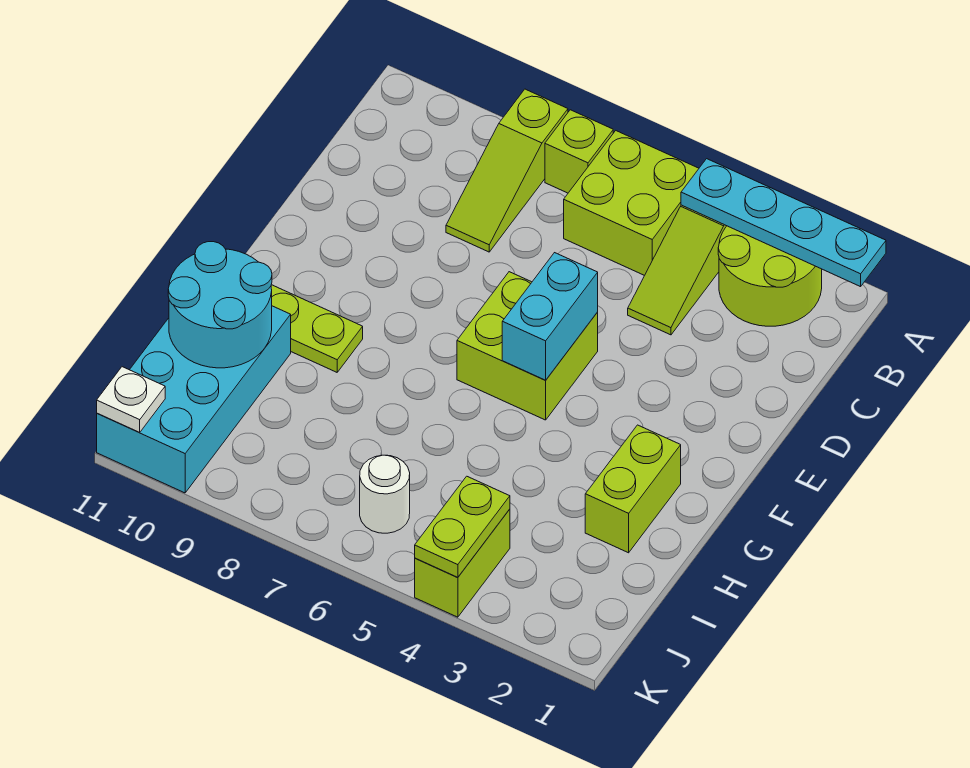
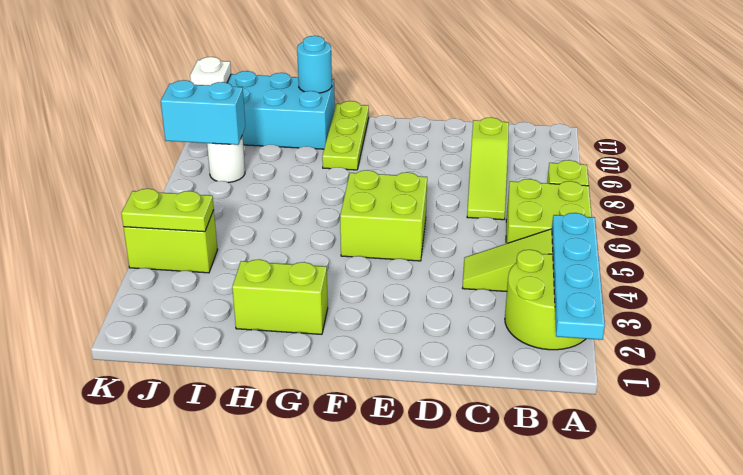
lime slope A8:C8 level 1 top A -> lime slope C7:C9 level 1 top 9
cyan brick E5:F5 level 2 -> cyan brick J8:K8 level 2
cyan round brick H10:I11 level 2 -> cyan round brick H11 level 2
white round brick J6 level 1 -> white round brick J8 level 1

